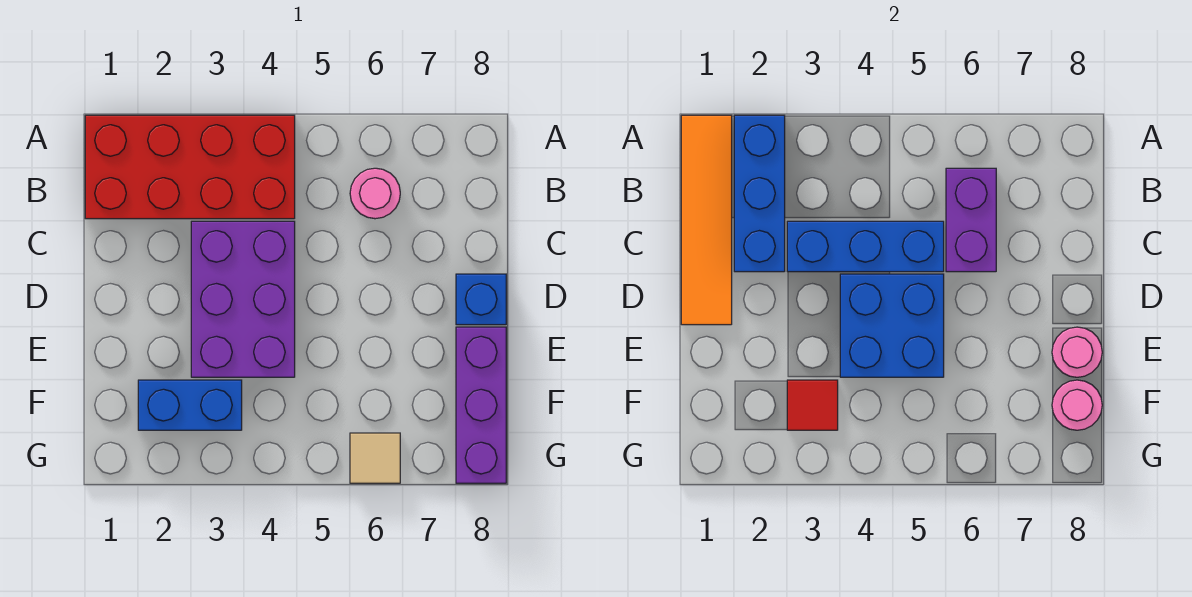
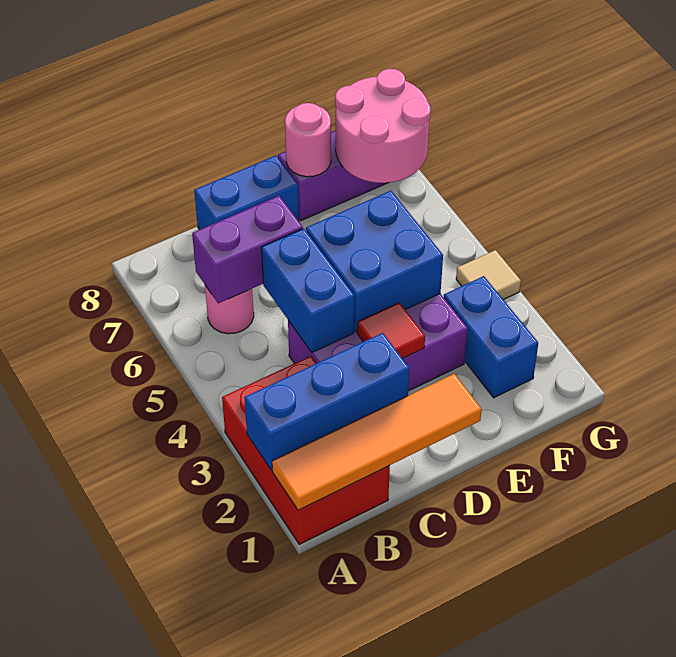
red brick A1:B4 level 1 -> red brick A1:B3 level 1
blue brick C3:C5 level 2 -> blue brick C4:C5 level 2
blue brick D8 level 1 -> blue brick C8:D8 level 1
red tile F3 level 2 -> red tile D3 level 2
pink round brick F8 level 2 -> pink round brick F7:G8 level 2
tan tile G6 level 1 -> tan tile G4 level 1

